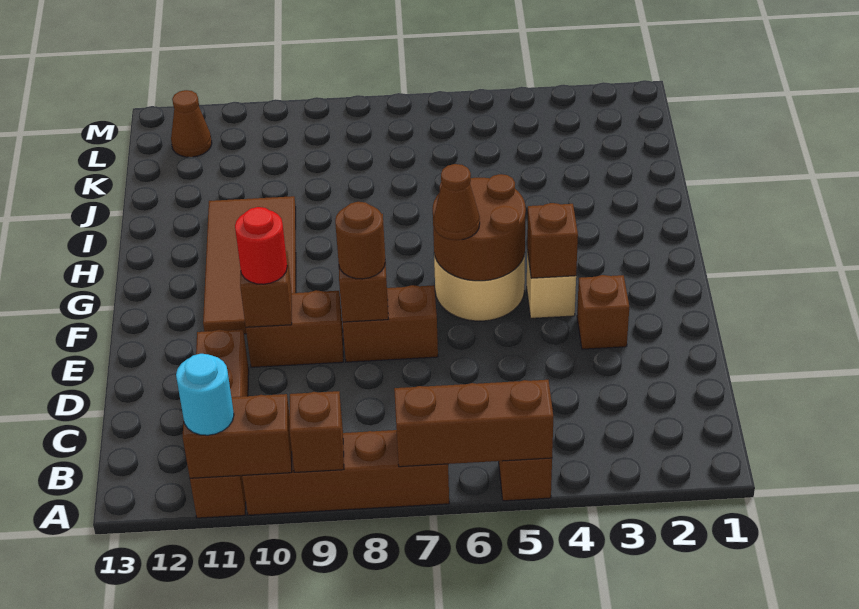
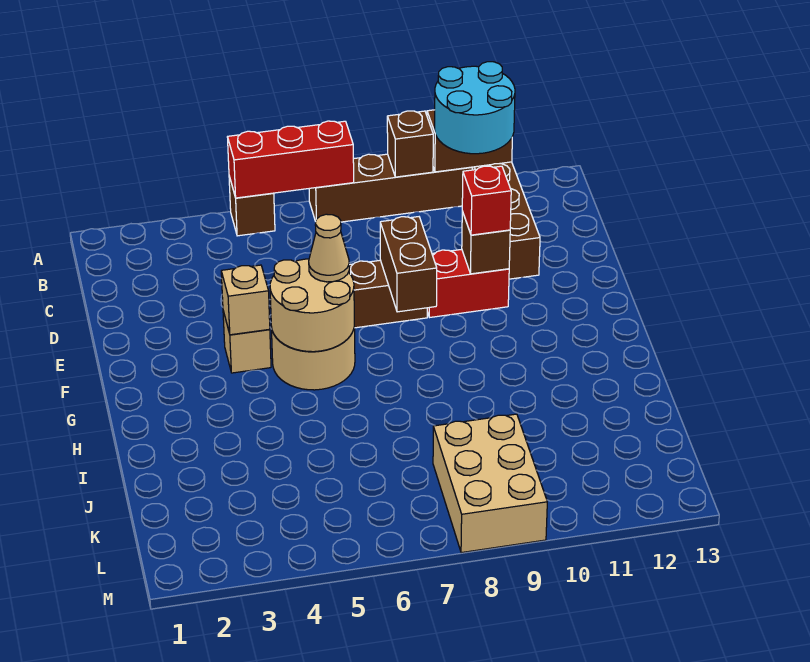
brown brick A5:A7 level 2 -> red brick A5:A7 level 2
cyan round brick A11 level 3 -> cyan round brick A10:B11 level 3
brown brick E3 level 1 -> none
brown round brick E8 level 3 -> none
brown brick E9:E10 level 1 -> red brick E9:E10 level 1
red round brick E10 level 3 -> red brick E10 level 3
brown brick F4 level 2 -> tan brick F4 level 2
brown round brick F5:G6 level 2 -> tan round brick F5:G6 level 2
brown cone F6 level 3 -> tan cone F6 level 3
brown tile F10:I11 level 1 -> none
none -> tan brick K8:M9 level 1
brown cone L12 level 1 -> none

